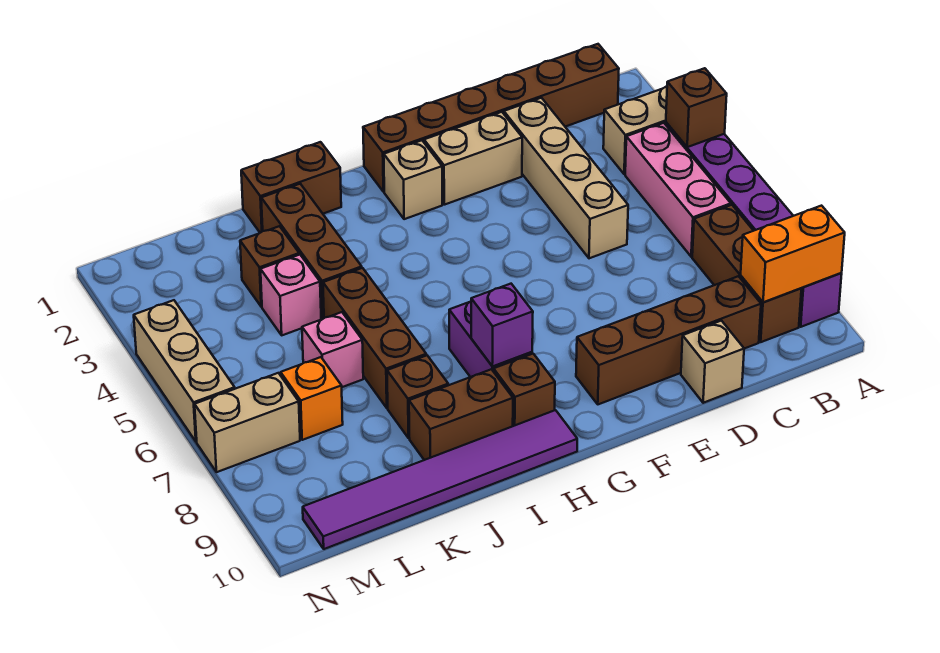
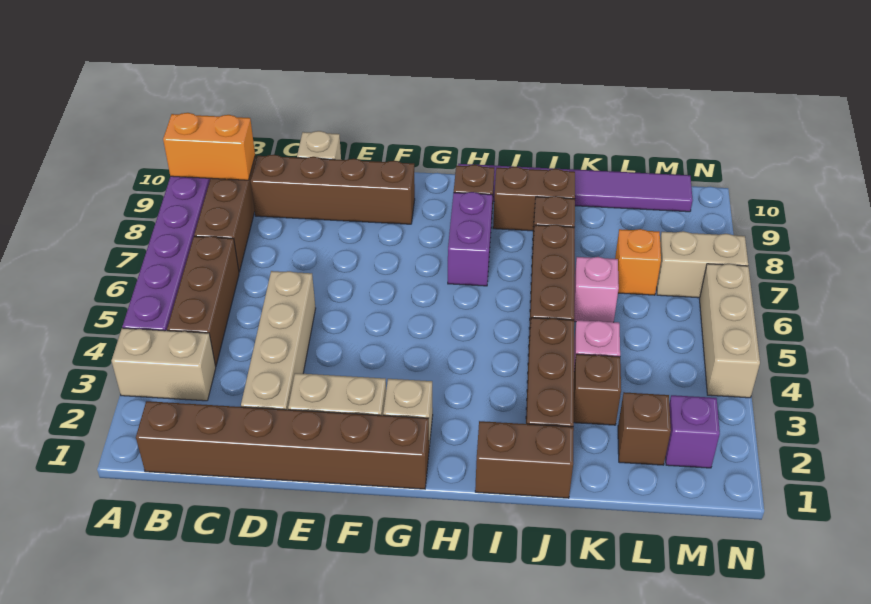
brown brick A4 level 2 -> brown brick L2 level 1
pink brick B4:B6 level 1 -> brown brick B4:B6 level 1
purple brick H8 level 2 -> purple brick M2 level 1

